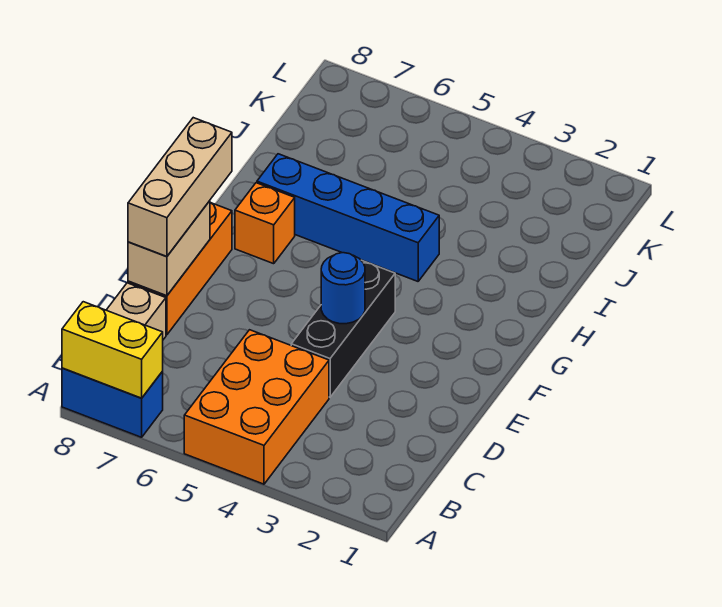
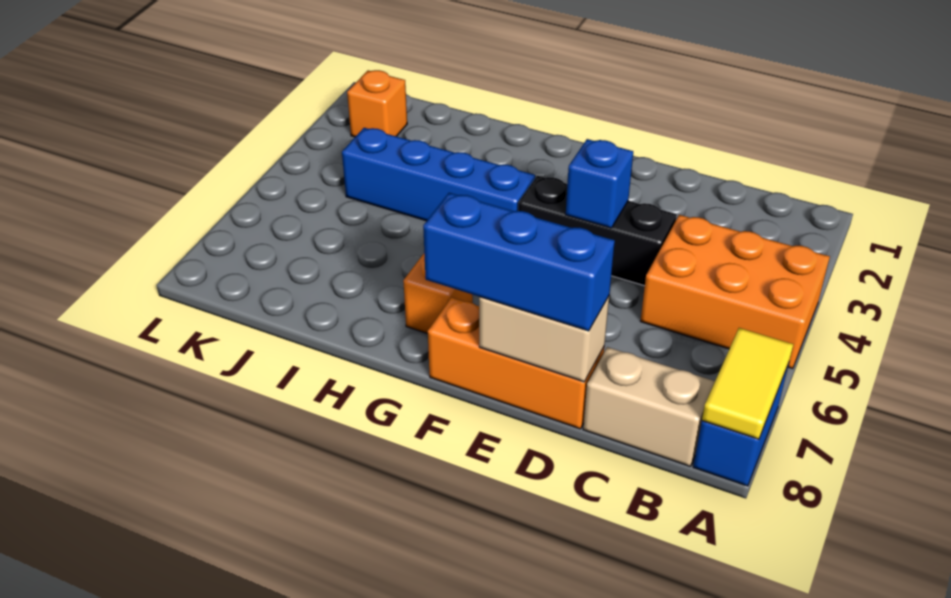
yellow brick A7:A8 level 2 -> yellow tile A7:A8 level 2
tan brick D8:F8 level 3 -> blue brick D8:F8 level 3
blue round brick E4 level 2 -> blue brick E4 level 2
blue brick H4:H7 level 1 -> blue brick G4:J4 level 1
none -> orange brick K2 level 1

